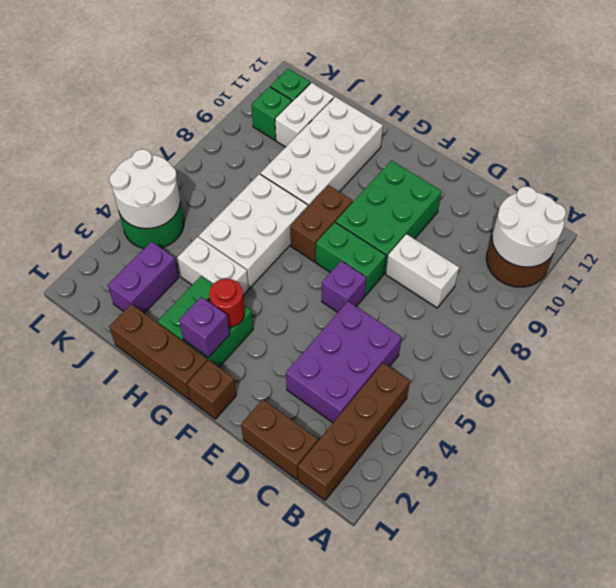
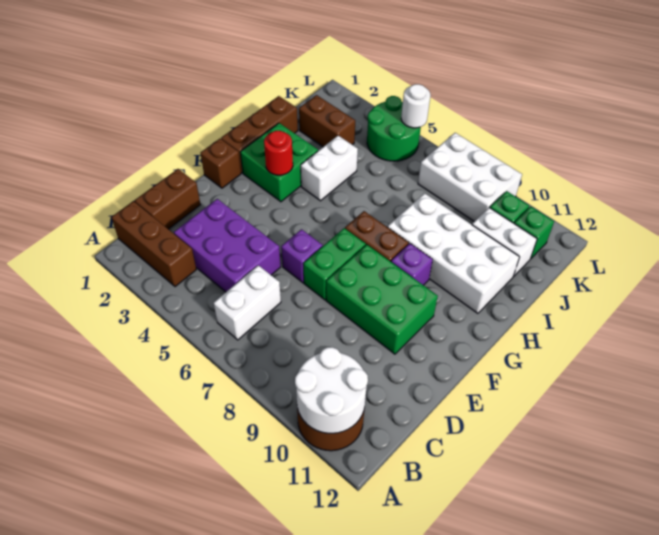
brown brick B1:B4 level 1 -> brown brick B1:B3 level 1
white brick C8:D8 level 1 -> white brick B6:C6 level 1
purple brick G2 level 2 -> purple brick G9 level 1
white brick H5:I7 level 1 -> white brick K7:L9 level 1
purple brick J2:J3 level 1 -> brown brick J2:J3 level 1
white round brick K4:L5 level 2 -> white round brick L5 level 2

